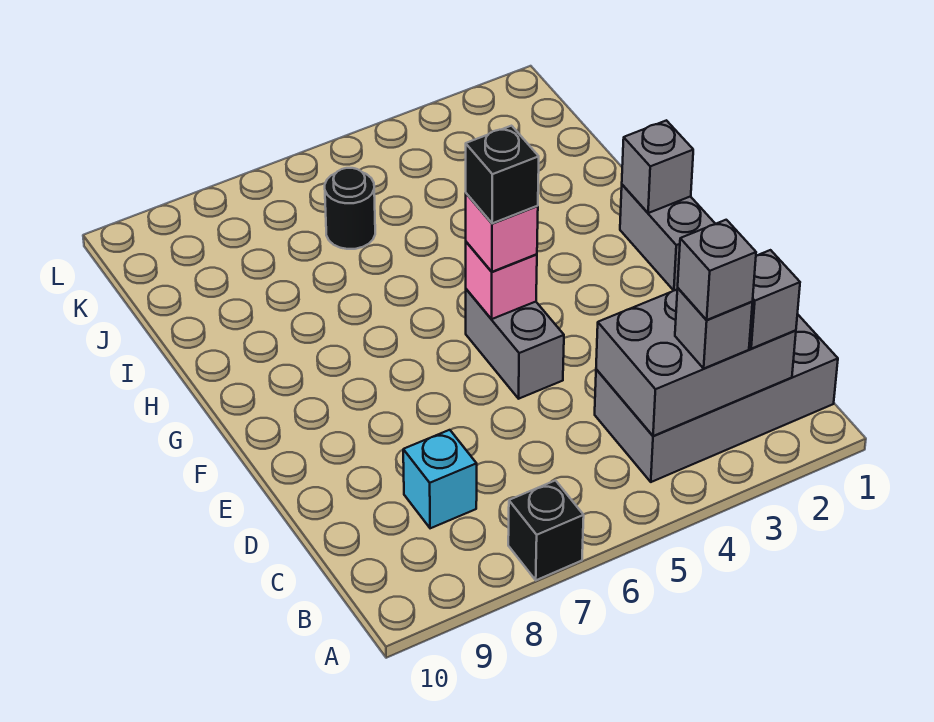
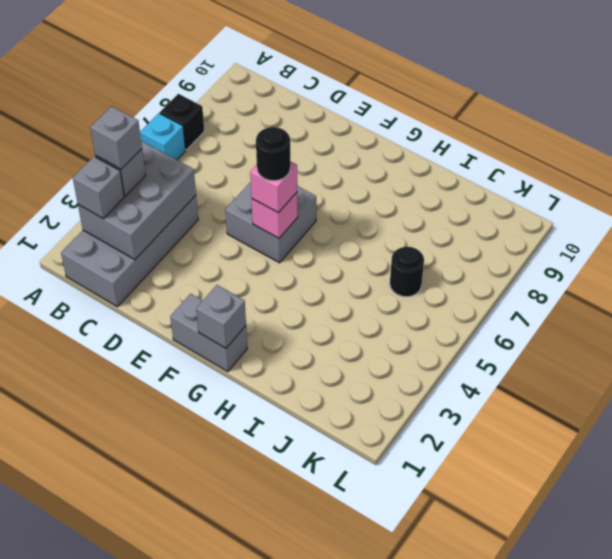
cyan brick C8 level 1 -> cyan brick A6 level 1
grey brick E5:F5 level 1 -> grey brick E5:F6 level 1
black brick F5 level 4 -> black round brick F5 level 4

